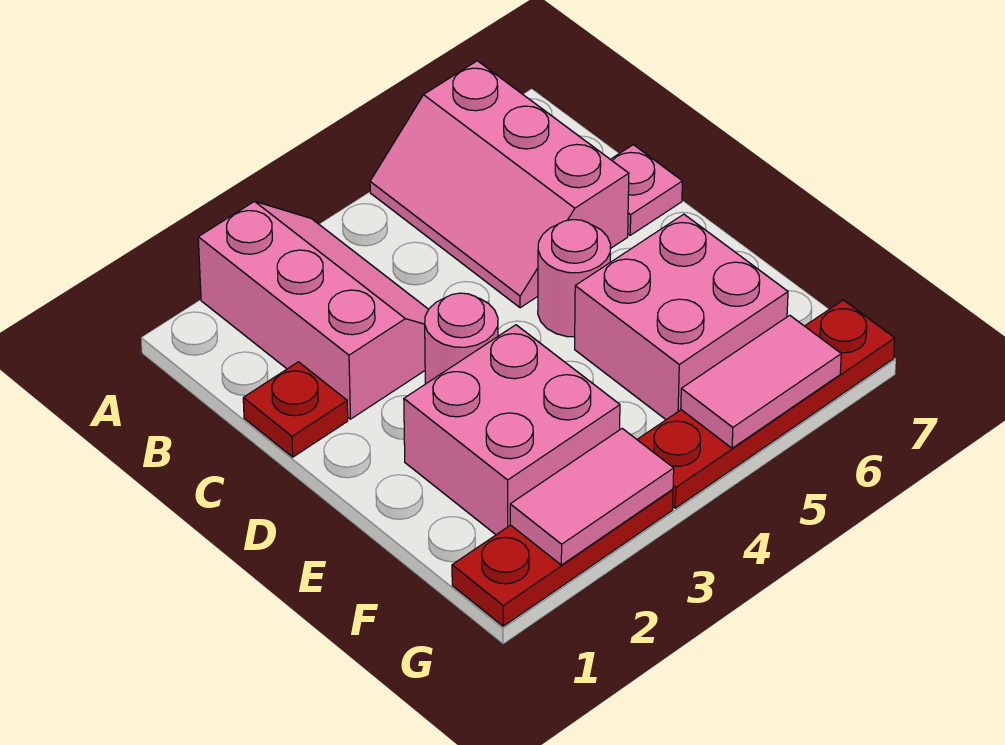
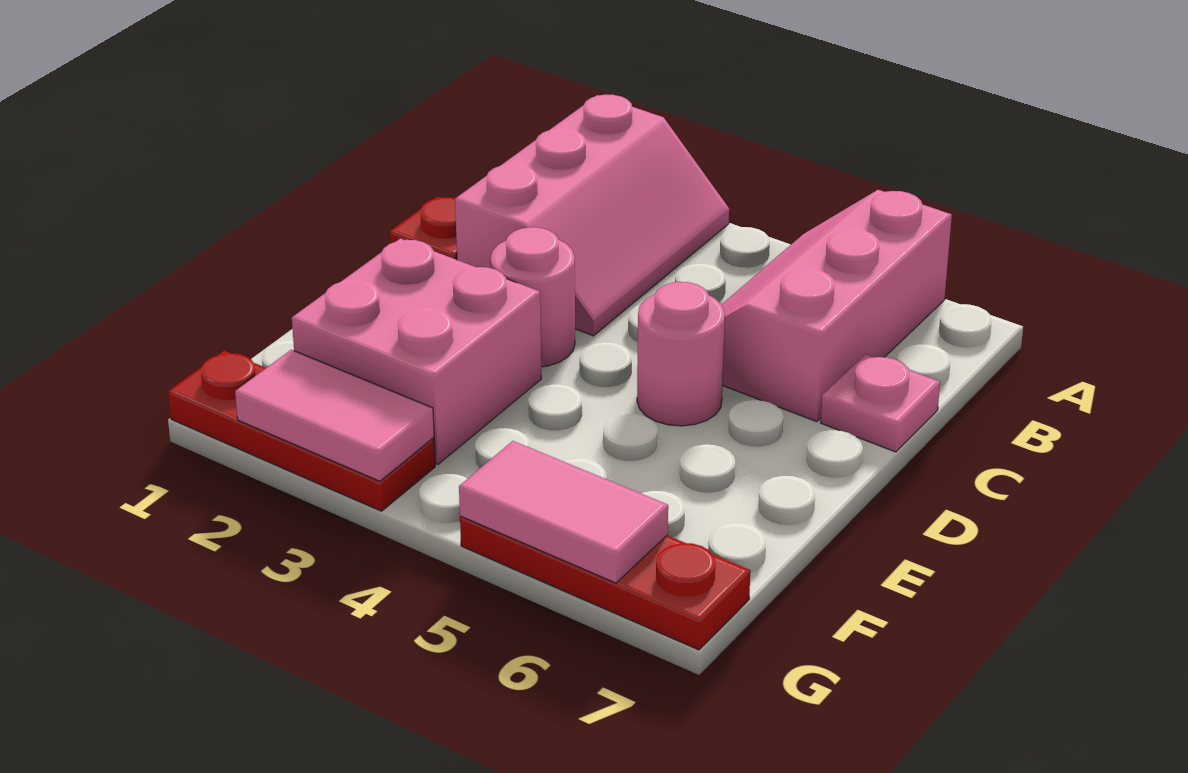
pink brick E5:F6 level 1 -> none
red plate G4:G7 level 1 -> red plate G5:G7 level 1

